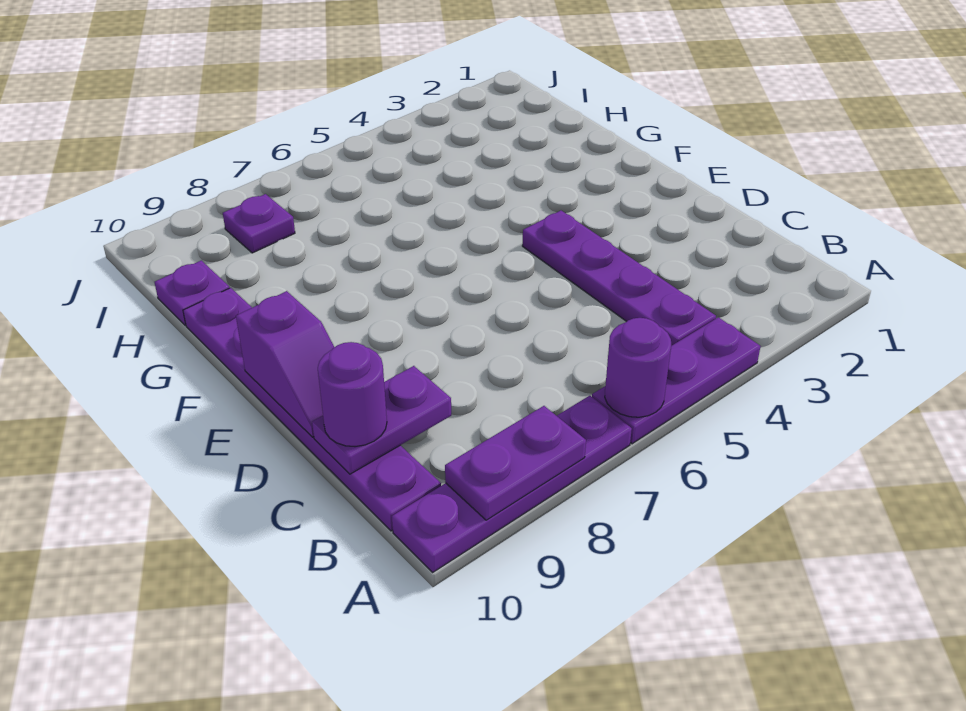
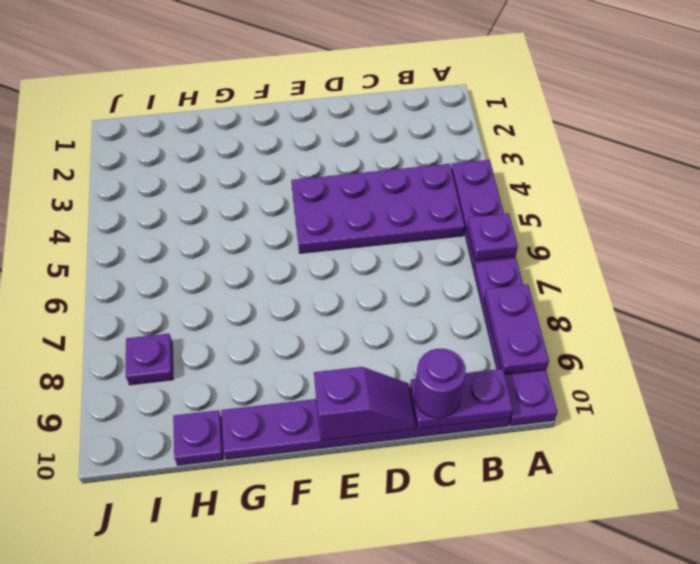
purple round brick A6 level 2 -> purple plate A6 level 2
purple plate B4:E4 level 1 -> purple plate B4:E5 level 1
purple plate C9:C10 level 2 -> purple plate B10:C10 level 2

